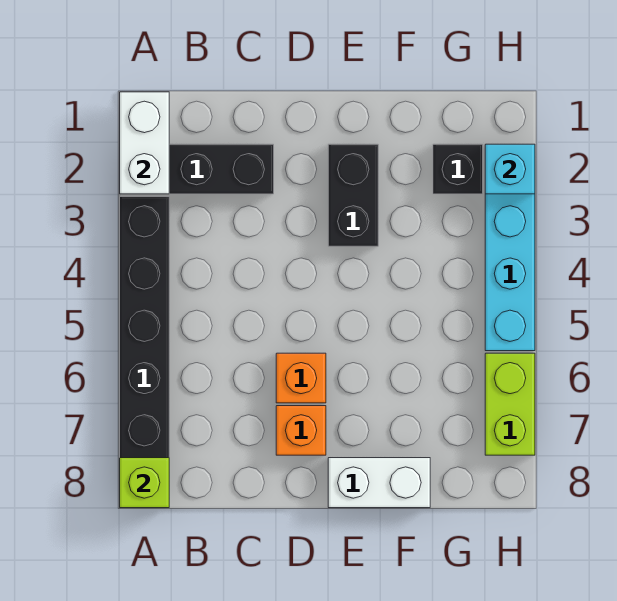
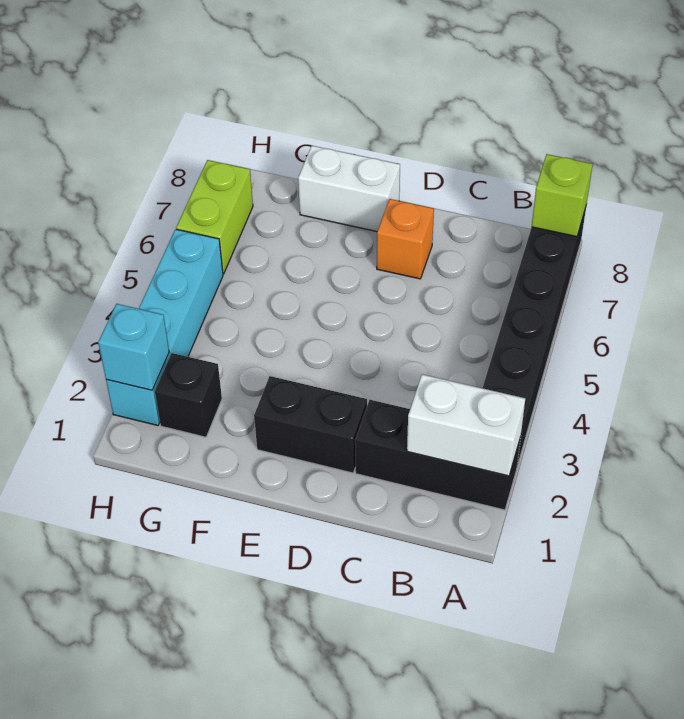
white brick A1:A2 level 2 -> white brick A2:B2 level 2
orange brick D6 level 1 -> none
black brick E2:E3 level 1 -> black brick D2:E2 level 1

